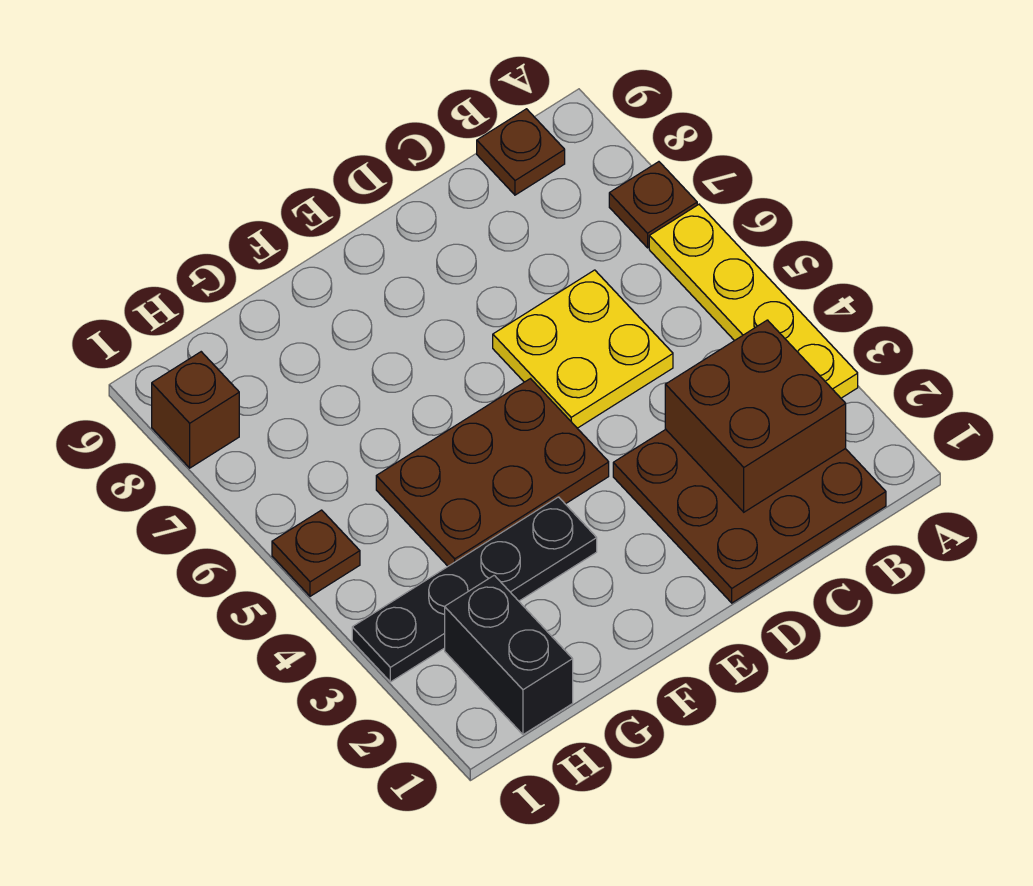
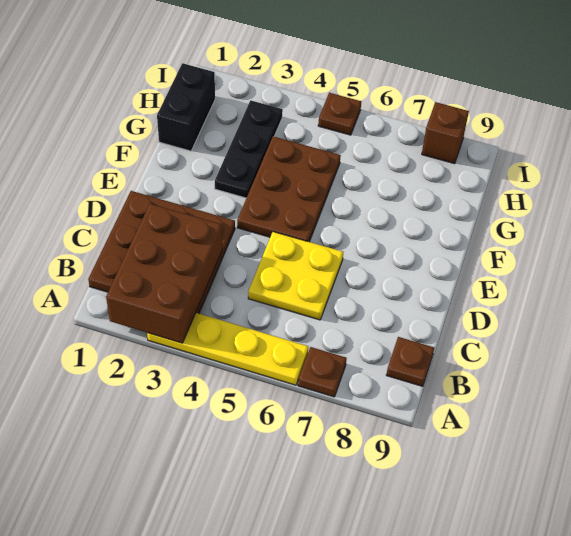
brown brick B2:C3 level 2 -> brown brick A2:C3 level 2
black plate F3:I3 level 1 -> black plate F3:H3 level 1
black brick H1:H2 level 1 -> black brick G1:H1 level 1

